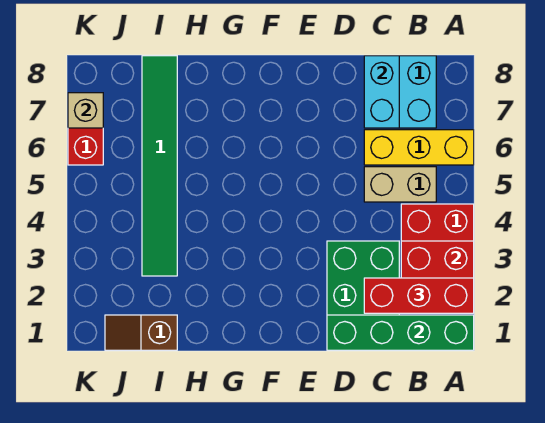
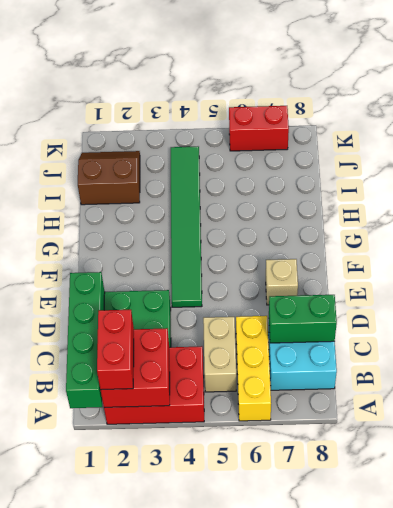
red brick A2:C2 level 3 -> red brick A2:B2 level 3
cyan brick C7:C8 level 2 -> green brick C7:C8 level 2
brown slope I1:J1 level 1 top I -> brown slope I1:J2 level 1 top I
green tile I3:I8 level 1 -> green tile E4:J4 level 1
tan brick K7 level 2 -> tan brick E7 level 1

